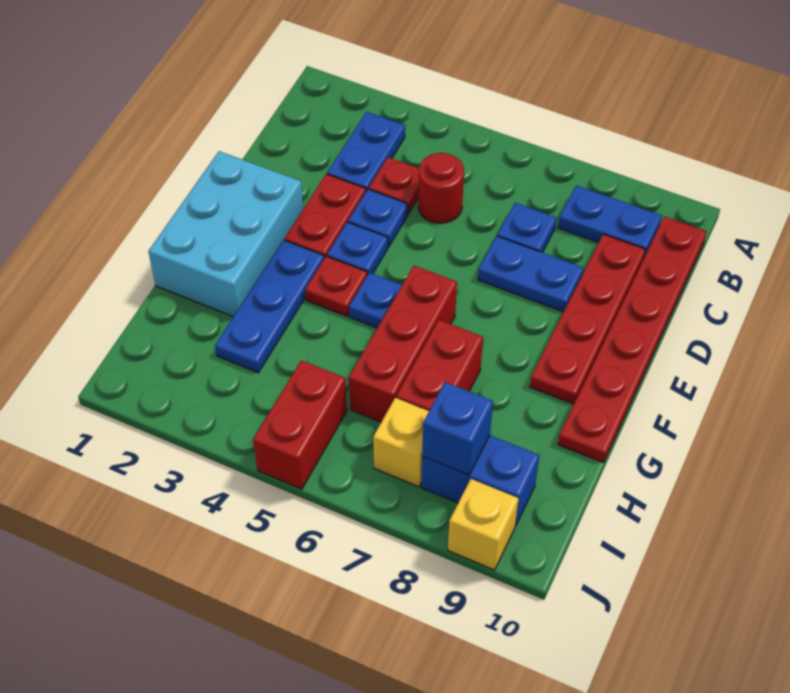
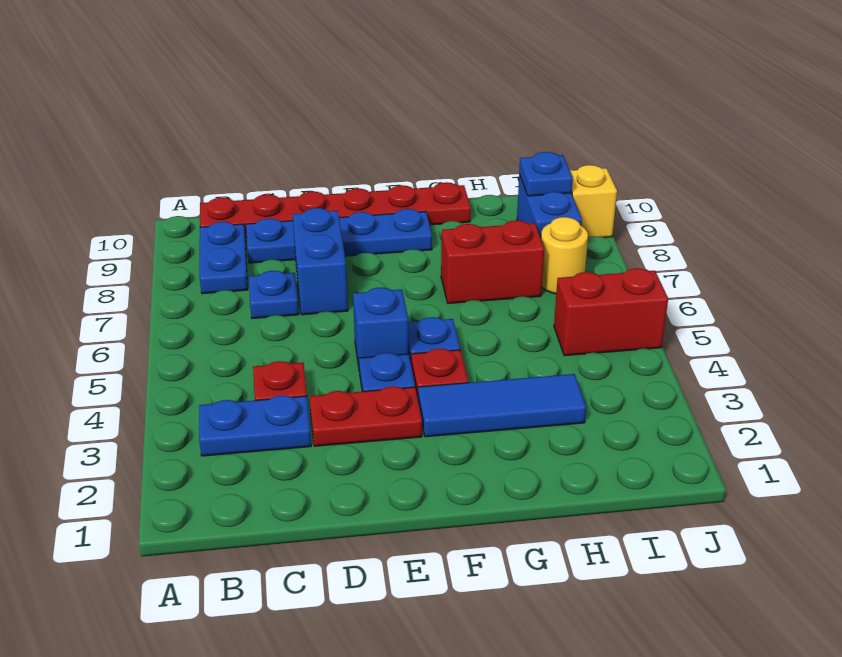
red round brick C5 level 1 -> none
red plate C9:F9 level 1 -> blue plate C9:F9 level 1
blue plate D4 level 1 -> blue plate I9 level 2
blue plate D7:D8 level 1 -> blue brick D7:D8 level 1
cyan brick E1:G2 level 1 -> none
blue plate F3:H3 level 1 -> blue tile F3:H3 level 1
red brick F6:H6 level 1 -> none
yellow brick I7 level 1 -> yellow round brick I7 level 1
blue brick I8 level 2 -> blue brick E5 level 1

